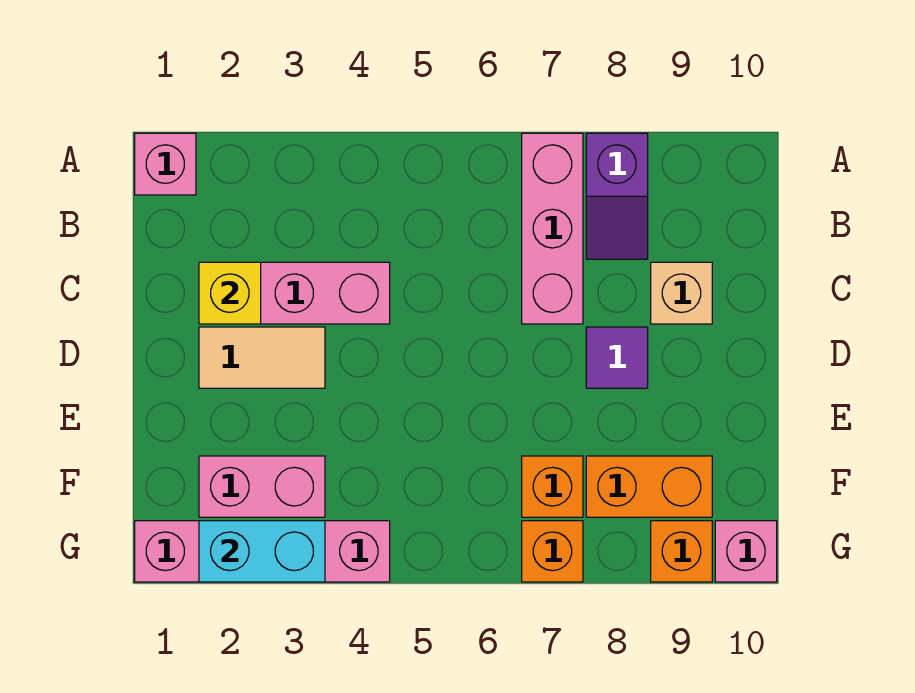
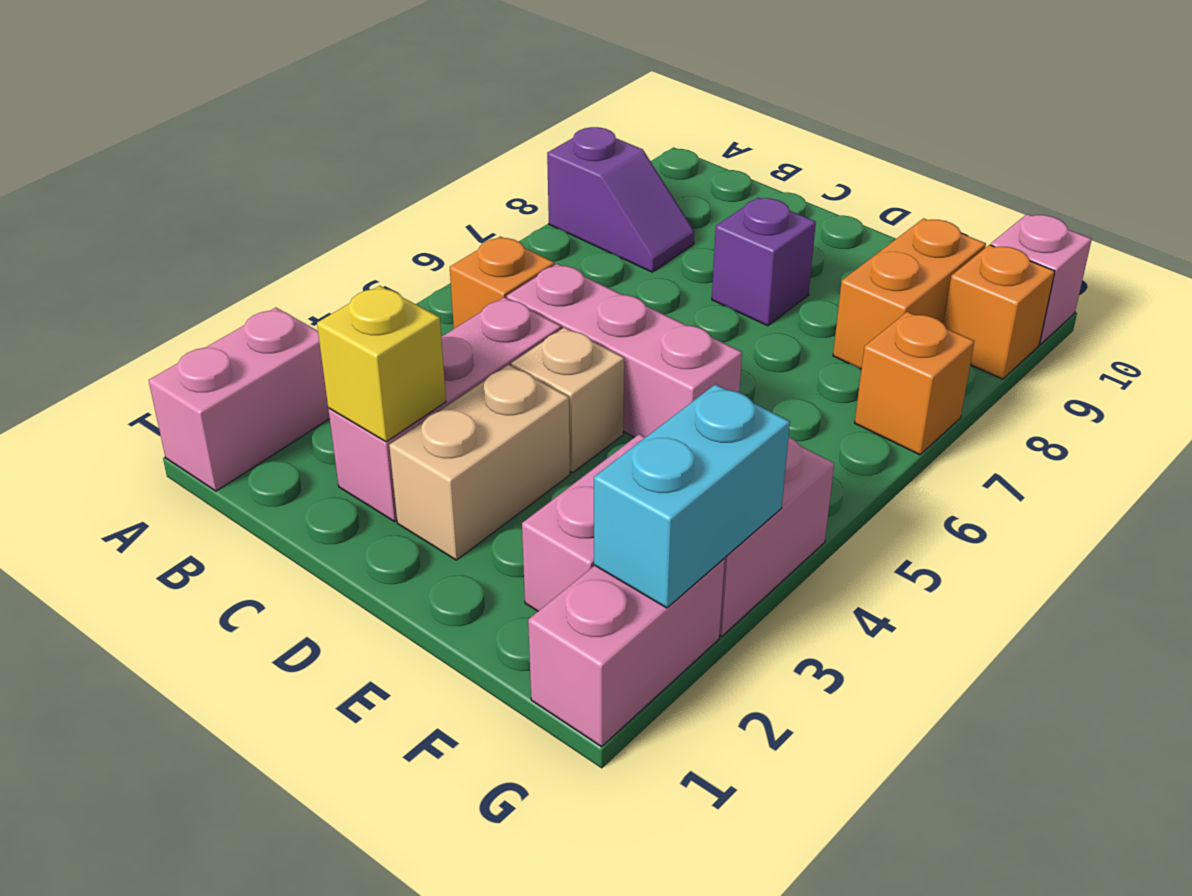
pink brick A1 level 1 -> pink brick A1:A2 level 1
pink brick A7:C7 level 1 -> pink brick C5:E5 level 1
tan brick C9 level 1 -> tan brick D4 level 1
tan tile D2:D3 level 1 -> tan brick D2:D3 level 1
purple tile D8 level 1 -> purple brick D8 level 1
orange brick F7 level 1 -> orange brick B5 level 1

